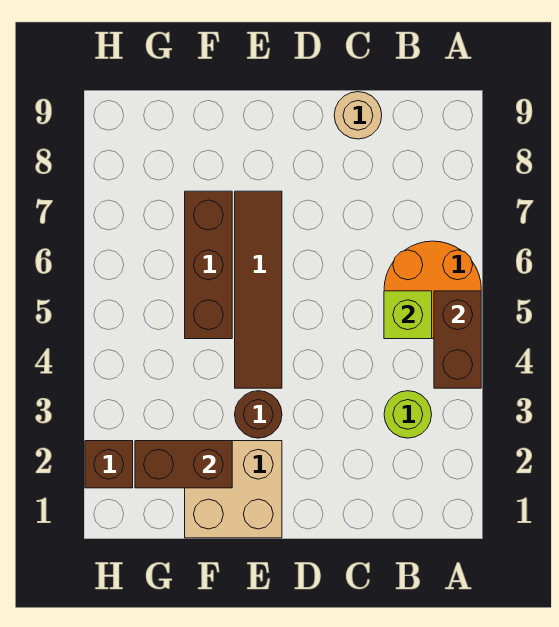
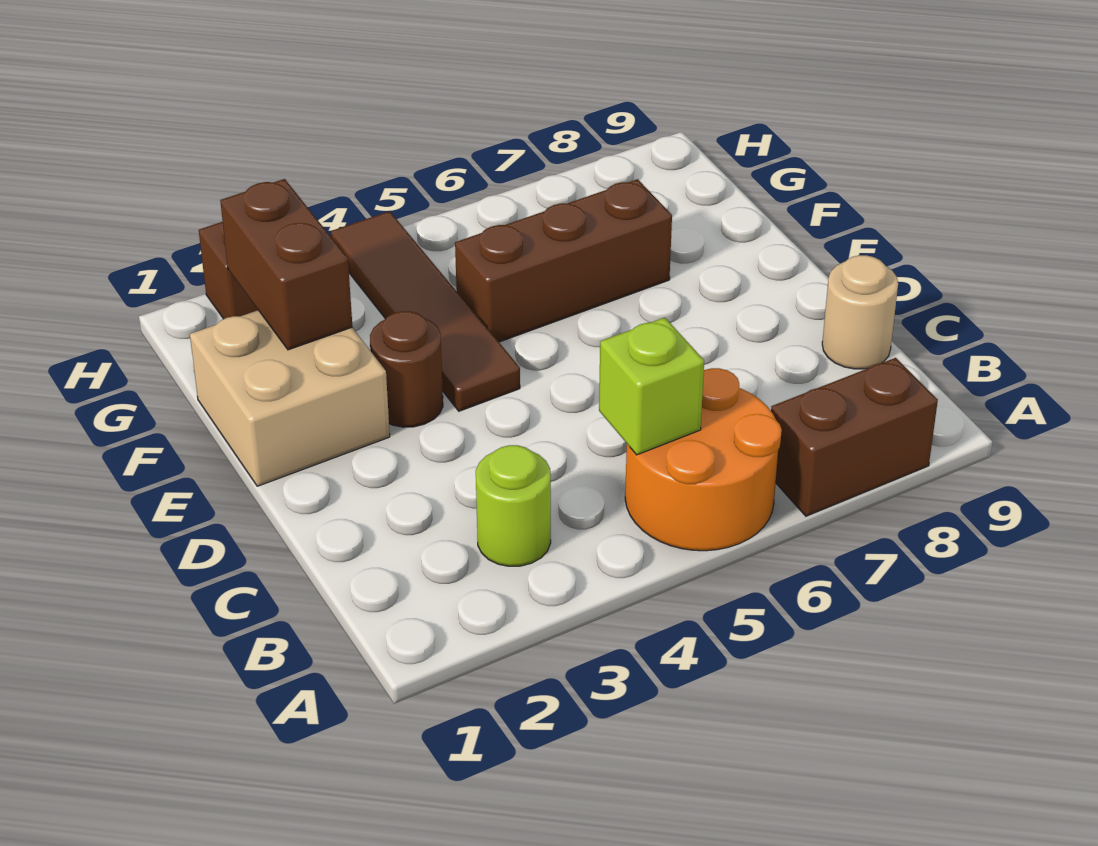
brown brick A4:A5 level 2 -> brown brick A7:A8 level 1
brown tile E4:E7 level 1 -> brown tile E4:H4 level 1

